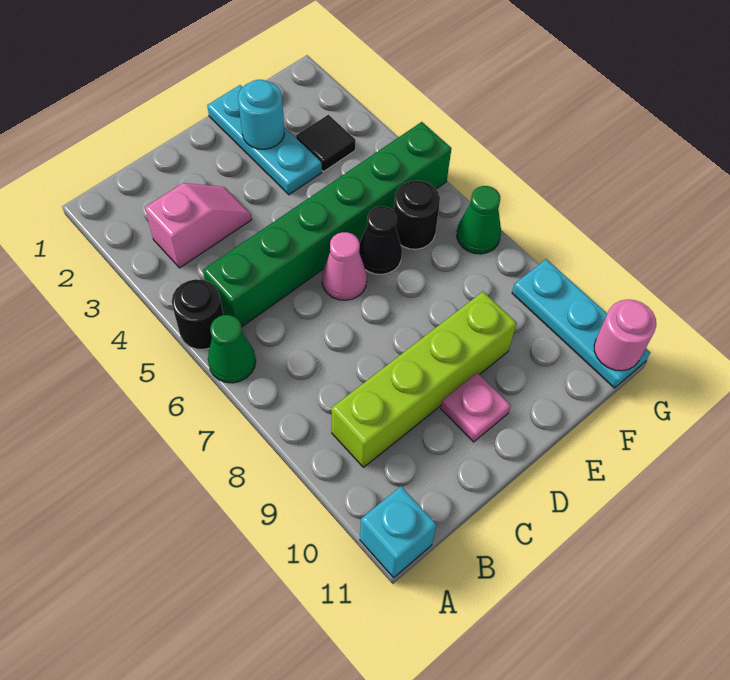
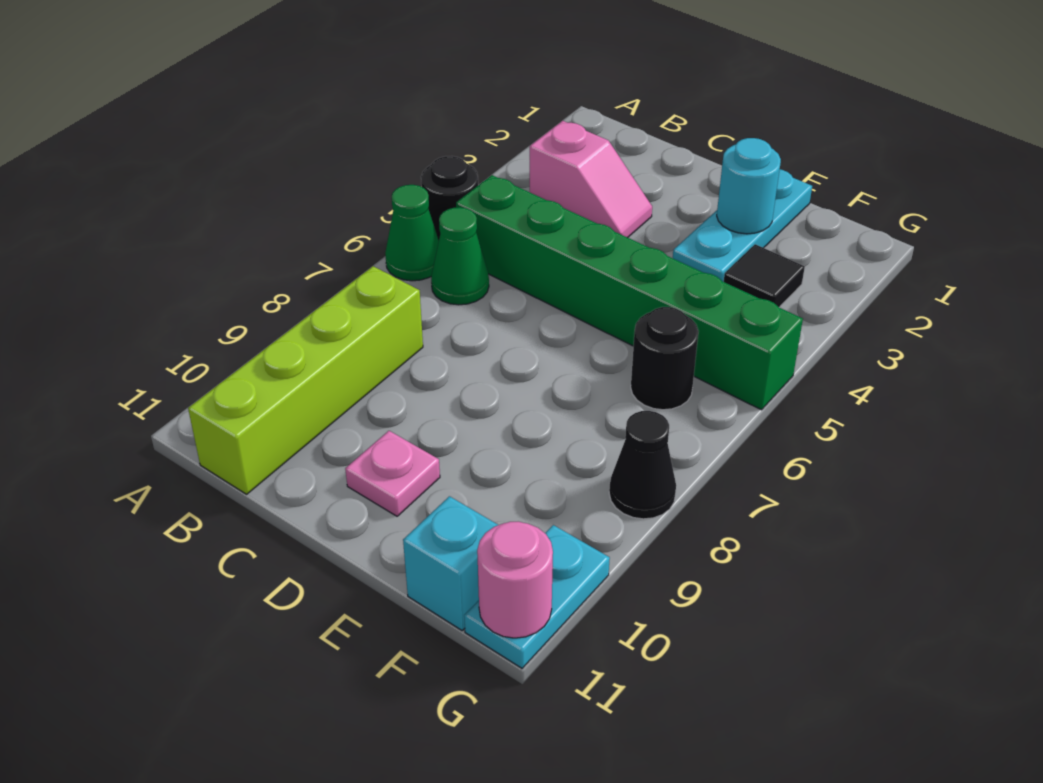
cyan brick A11 level 1 -> cyan brick F11 level 1
lime brick B9:E9 level 1 -> lime brick B8:B11 level 1
pink cone D6 level 1 -> none
black cone E6 level 1 -> black cone G8 level 1
green cone G7 level 1 -> green cone B6 level 1
cyan plate G9:G11 level 1 -> cyan plate G10:G11 level 1

